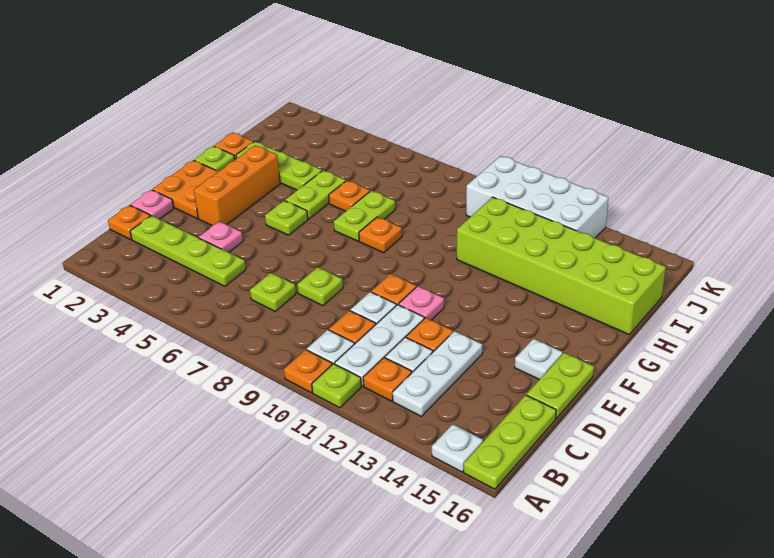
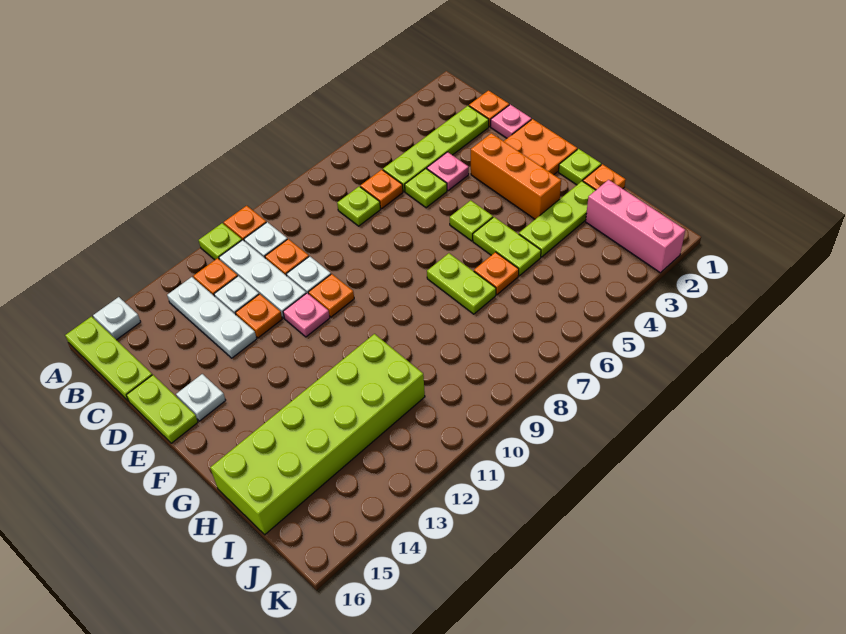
lime plate D8 level 1 -> lime plate D5 level 1
orange plate G8 level 1 -> orange plate C6 level 1
none -> pink brick I2:K2 level 1
white brick J10:K13 level 1 -> none

